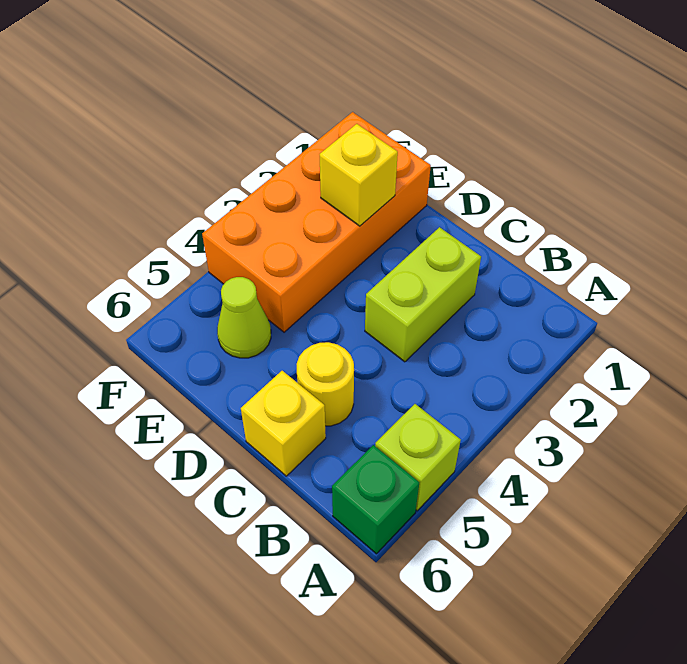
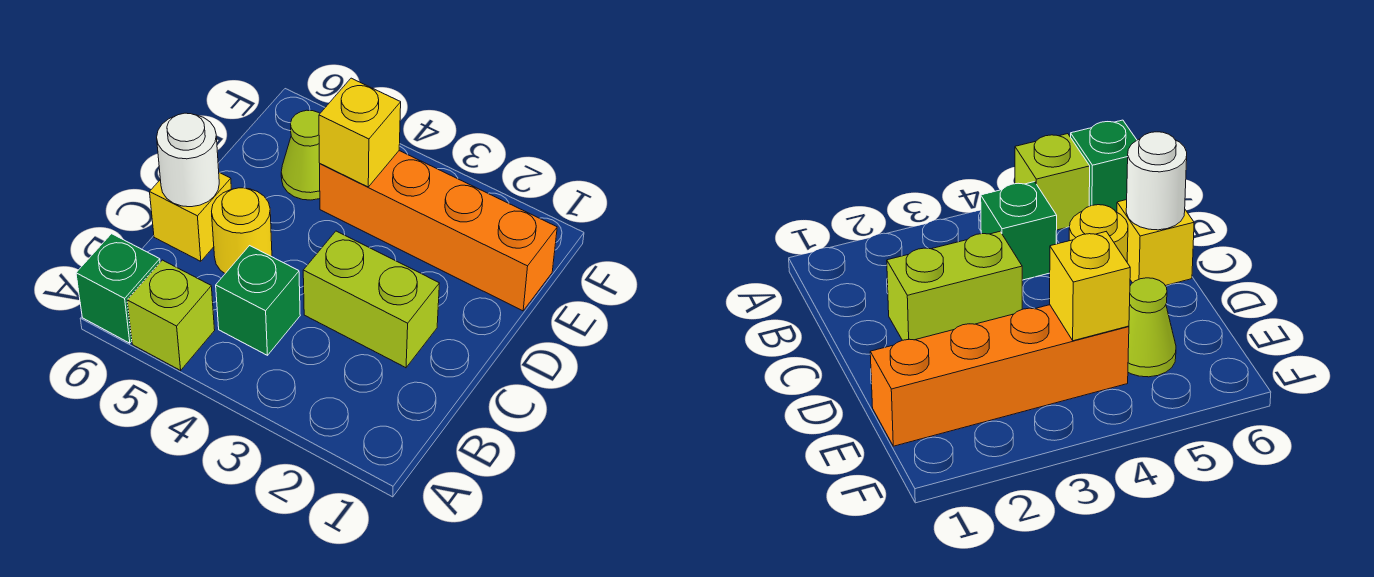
none -> green brick B4 level 1
none -> white round brick C6 level 2
orange brick E1:F4 level 1 -> orange brick E1:E4 level 1
yellow brick E2 level 2 -> yellow brick E4 level 2

